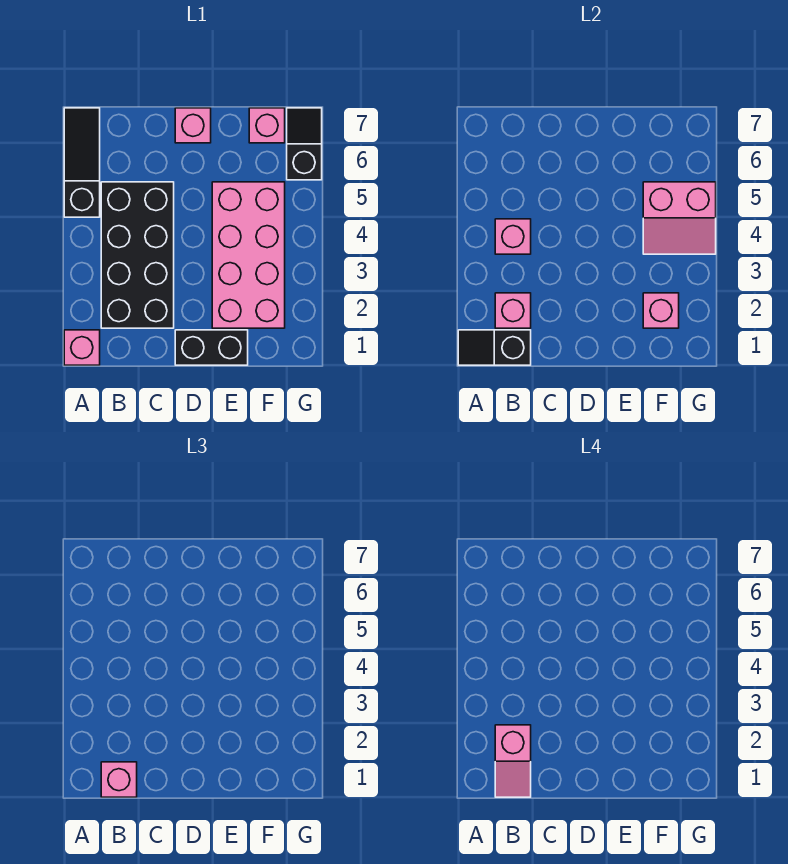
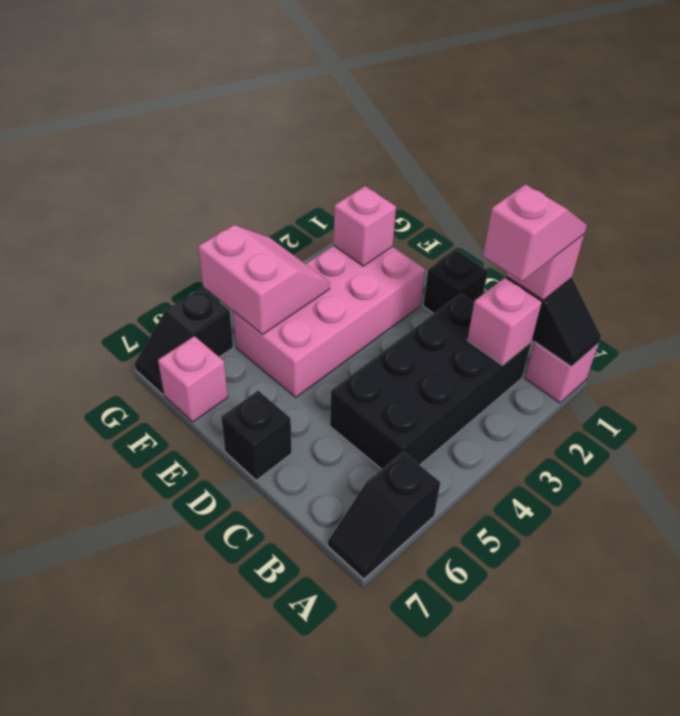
black slope A5:A7 level 1 top 5 -> black slope A6:A7 level 1 top 6
pink brick B4 level 2 -> none
black brick D1:E1 level 1 -> black brick D1 level 1
pink brick D7 level 1 -> black brick D7 level 1

